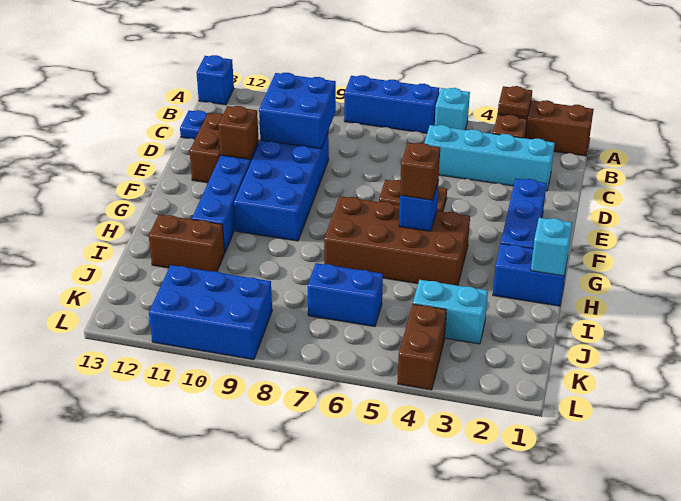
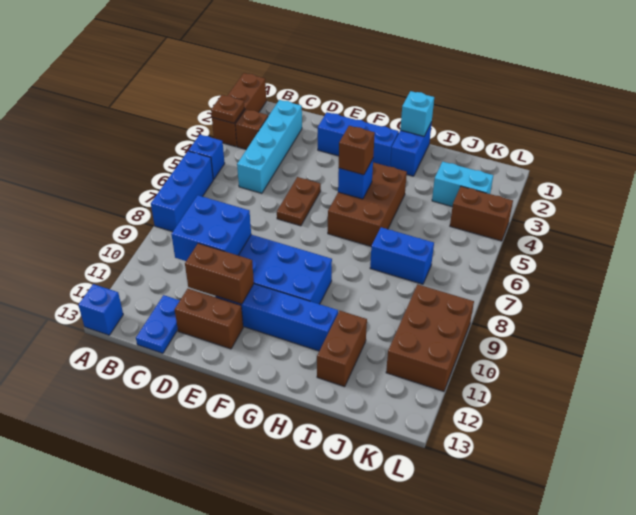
cyan brick A5 level 1 -> blue brick A5 level 1
brown brick E11 level 2 -> brown brick D11:E11 level 2
brown brick G4:H7 level 1 -> brown brick G4:H6 level 1
cyan brick J3:J4 level 1 -> cyan brick J3:K3 level 1
blue brick J6:J7 level 1 -> blue brick I7:J7 level 1
blue brick K9:L11 level 1 -> brown brick K9:L11 level 1

